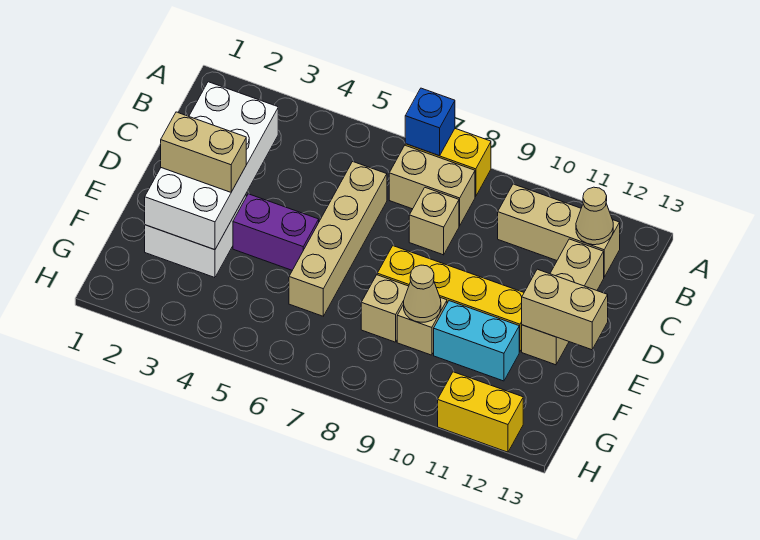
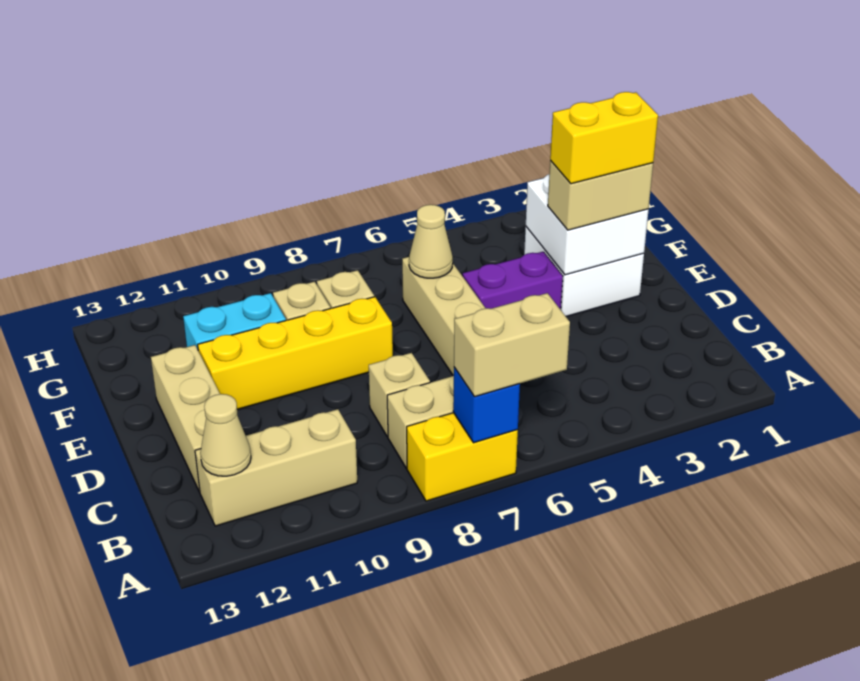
white brick C2:F3 level 2 -> white brick E2:F3 level 2
tan brick E12:E13 level 2 -> tan brick A6:A7 level 3
tan cone F9 level 2 -> tan cone F6 level 2
yellow brick H11:H12 level 1 -> yellow brick E2:E3 level 4

